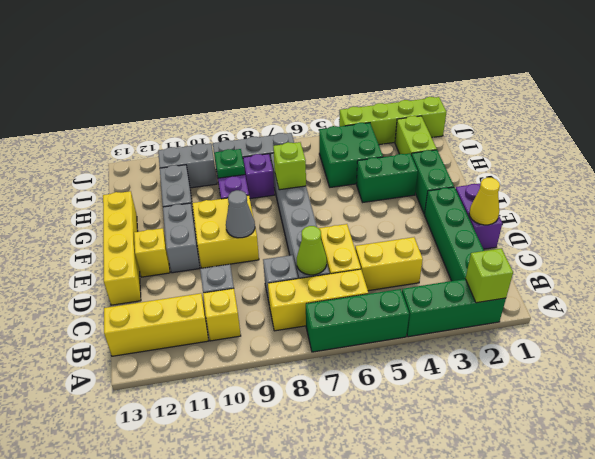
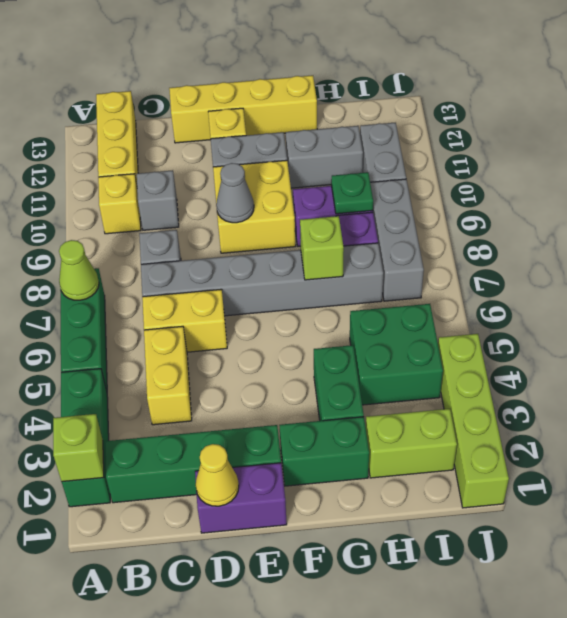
yellow brick B6:B8 level 1 -> none
lime cone C7 level 2 -> lime cone A7 level 2

